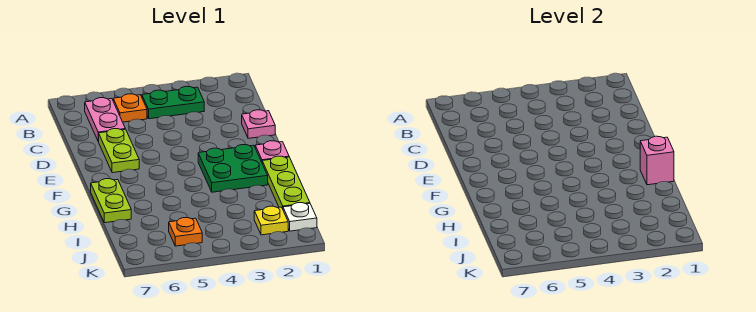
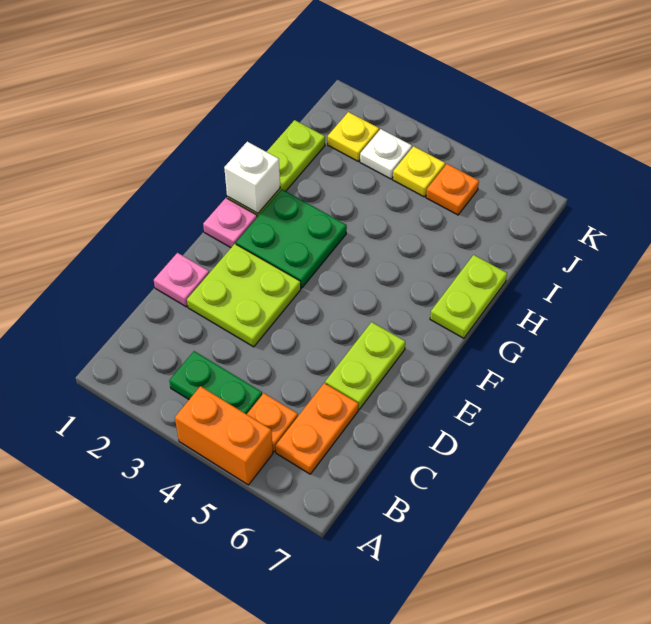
none -> orange brick A4:A5 level 1
pink plate B6:C6 level 1 -> orange plate B6:C6 level 1
none -> lime plate D2:E3 level 1
pink brick G1 level 2 -> white brick G1 level 2
white plate J1 level 1 -> white plate J3 level 1
none -> yellow plate J4 level 1

